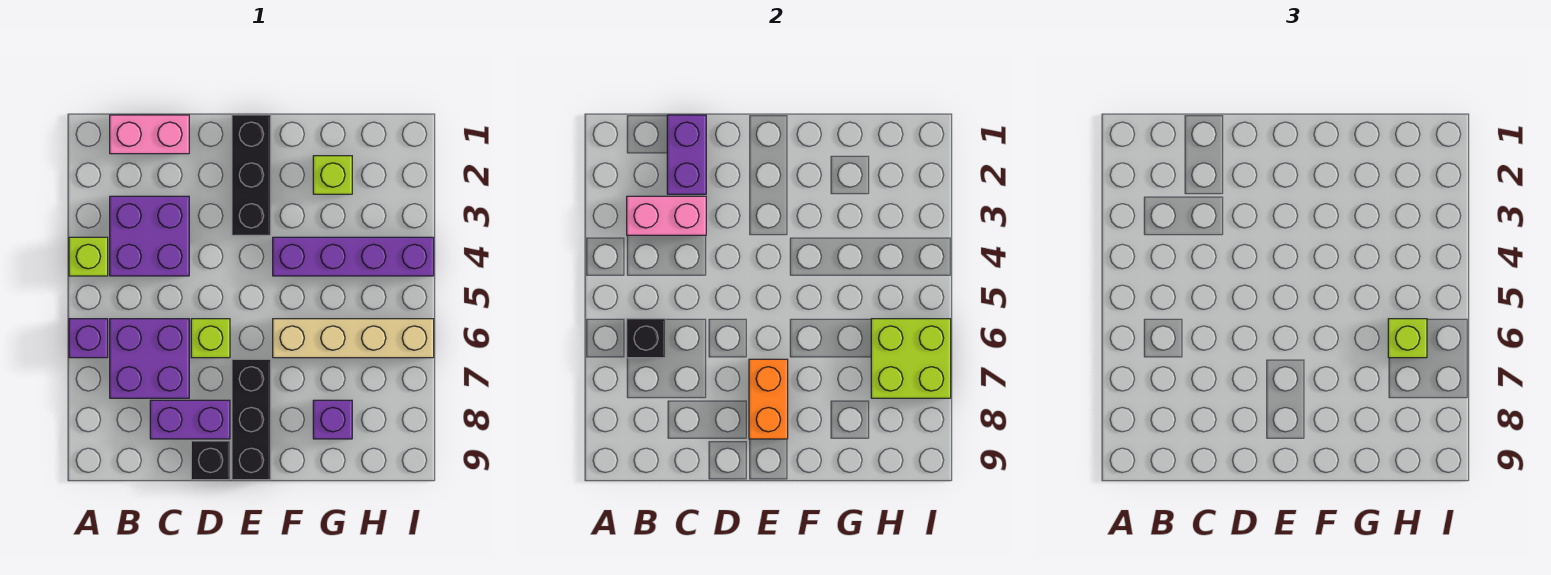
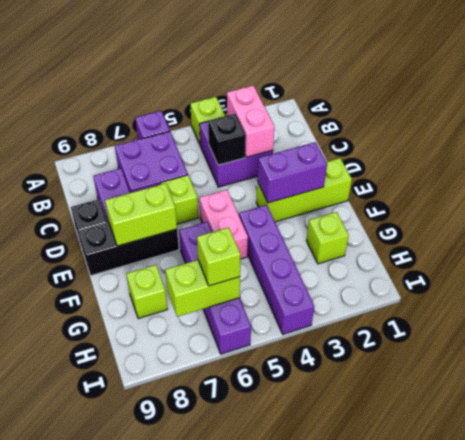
pink brick B1:C1 level 1 -> pink brick E5:F5 level 1
black brick B6 level 2 -> black brick C4 level 2
purple brick C1:C2 level 2 -> purple brick E2:E3 level 2
black brick E1:E3 level 1 -> lime brick E1:E3 level 1
orange brick E7:E8 level 2 -> lime brick E7:E8 level 2
tan brick F6:I6 level 1 -> purple brick F6:I6 level 1
purple brick G8 level 1 -> lime brick G8 level 1
lime brick H6:I7 level 2 -> lime brick H6:H7 level 2

